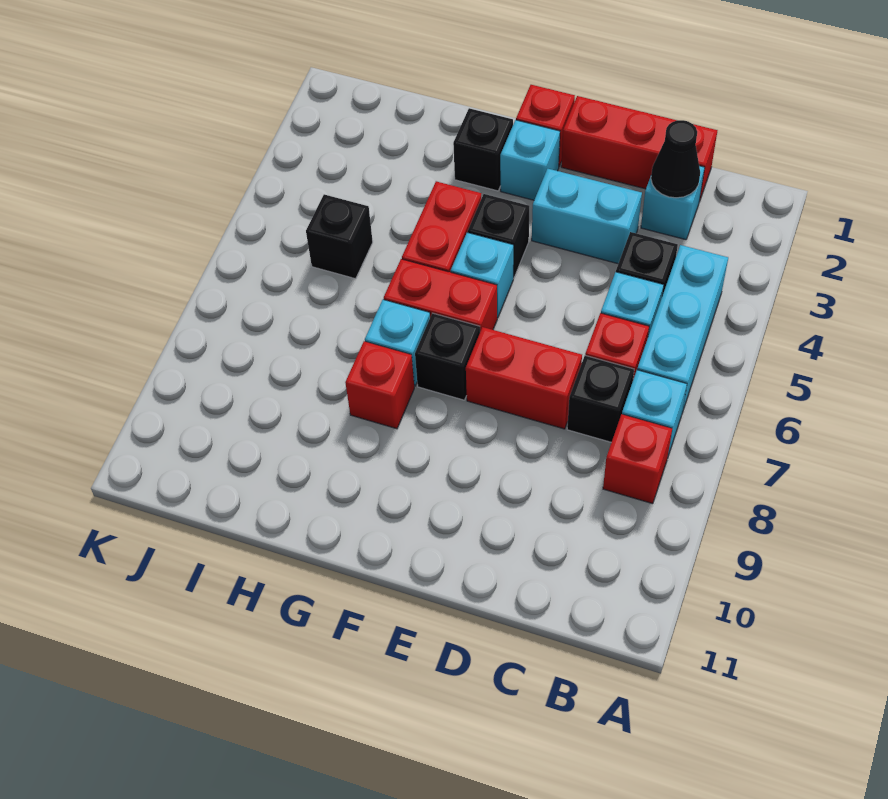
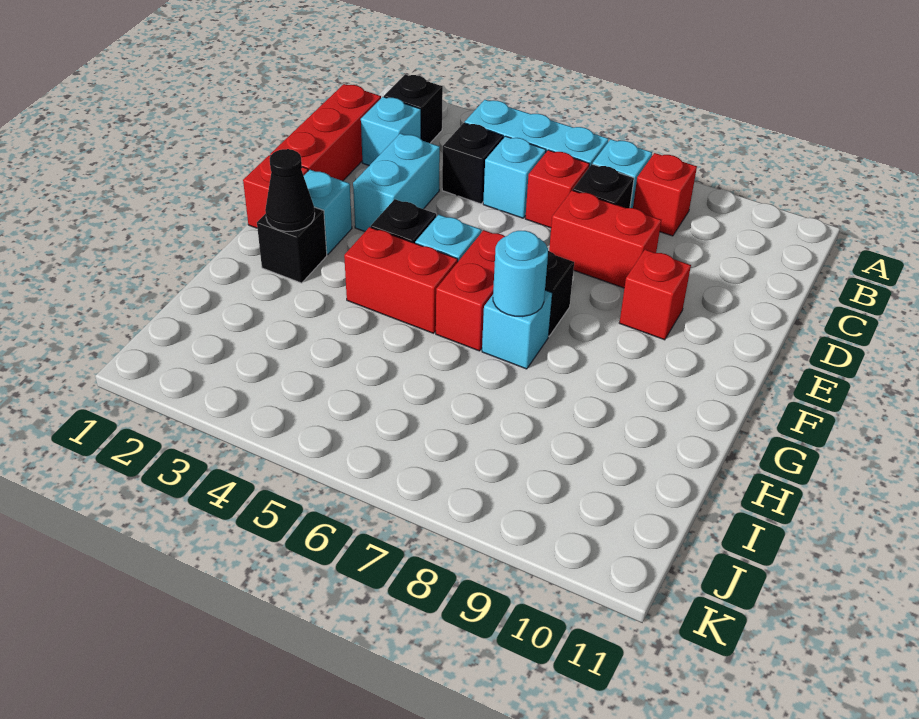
black cone C2 level 2 -> black cone G2 level 2
red brick D7:E7 level 1 -> red brick D7:D8 level 1
none -> cyan round brick G7 level 2
red brick G8 level 1 -> red brick E9 level 1
black brick I5 level 1 -> black brick B2 level 1

